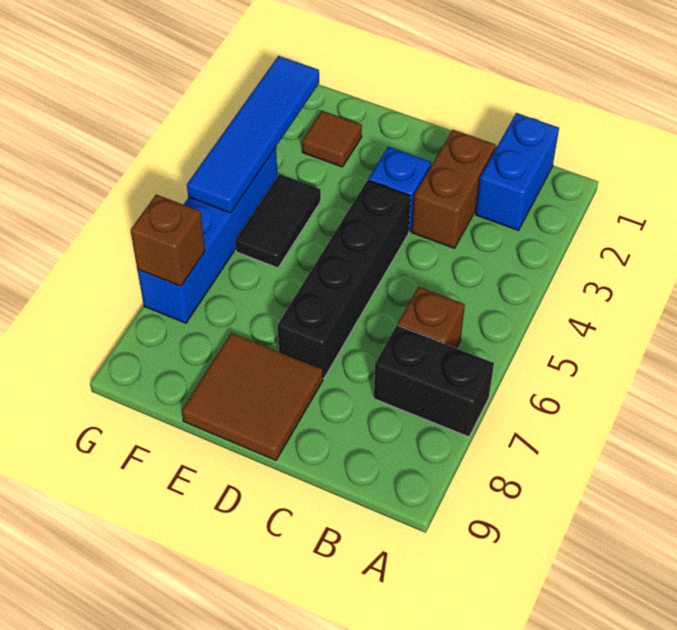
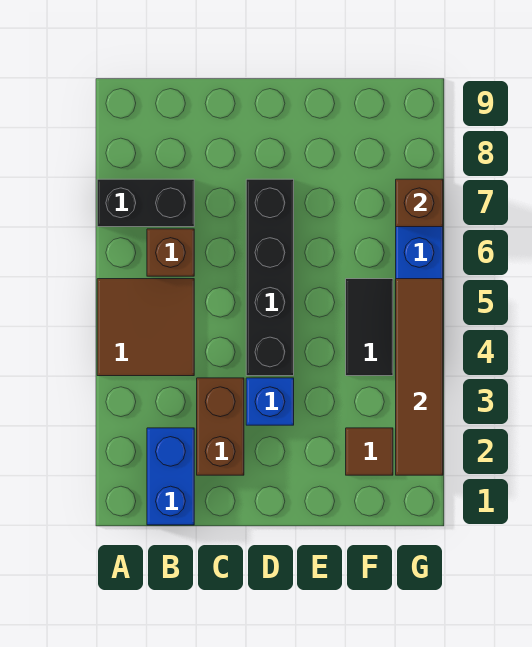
brown tile D8:E9 level 1 -> brown tile A4:B5 level 1
blue tile G2:G5 level 2 -> brown tile G2:G5 level 2

